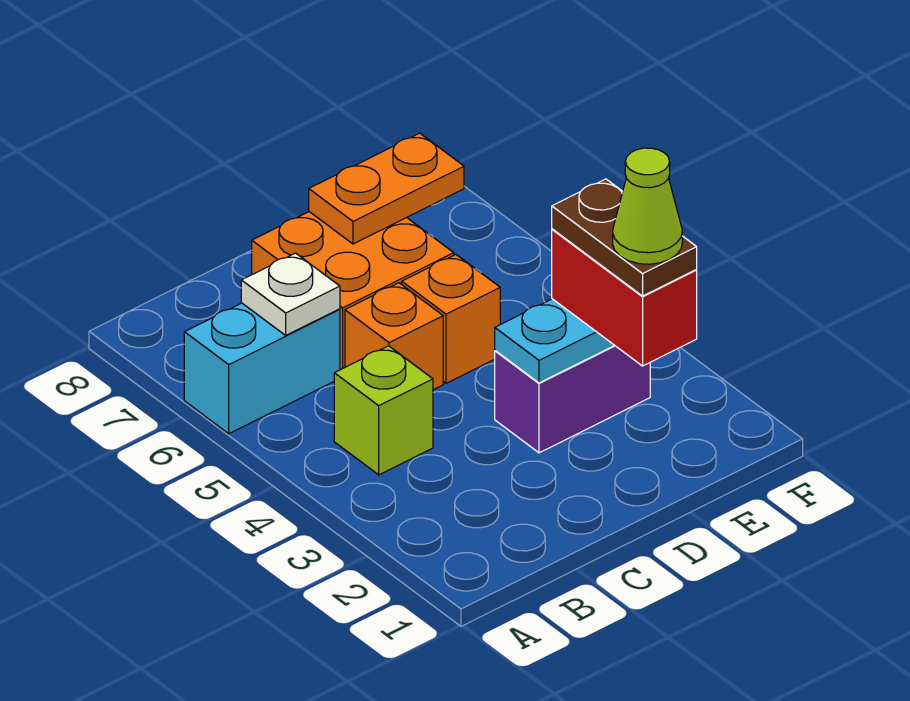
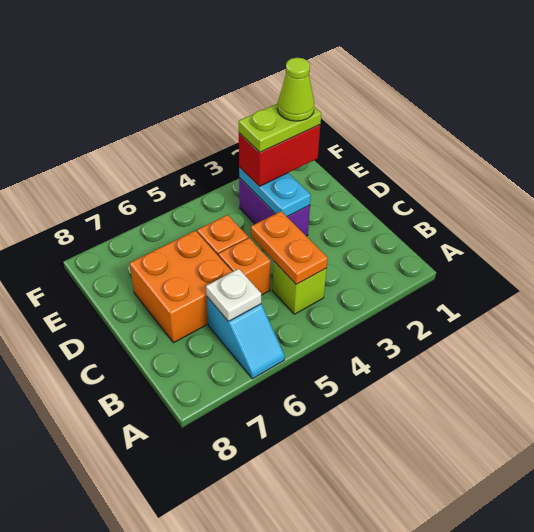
cyan brick A6:B6 level 1 -> cyan slope A6:B6 level 1 top B
orange plate D7:E7 level 2 -> orange plate B4:C4 level 2
brown plate E2:E3 level 4 -> lime plate E2:E3 level 4

